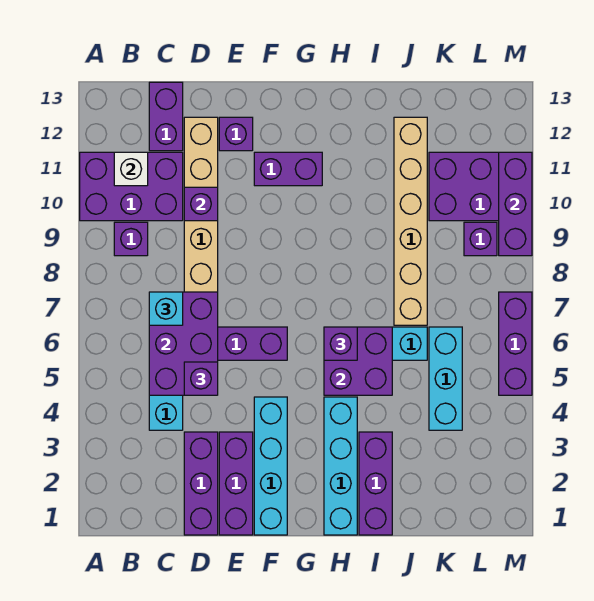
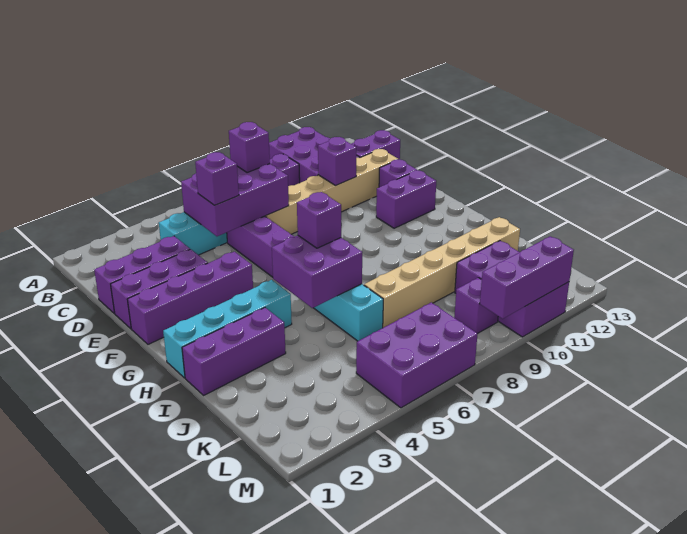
white brick B11 level 2 -> none
cyan brick C7 level 3 -> purple brick C7 level 3
cyan brick F1:F4 level 1 -> purple brick F1:F4 level 1
purple brick F11:G11 level 1 -> purple brick F11:F12 level 1
cyan brick K4:K6 level 1 -> none
purple brick M5:M7 level 1 -> purple brick L5:M7 level 1

